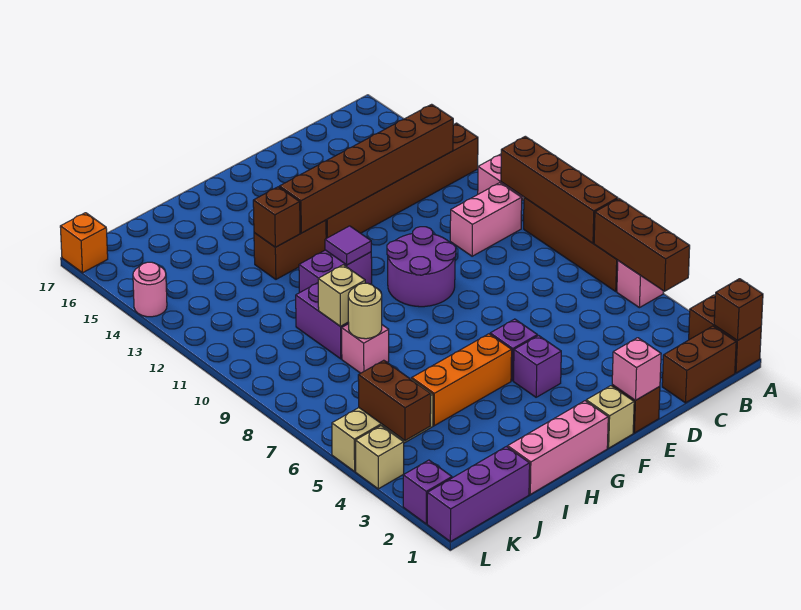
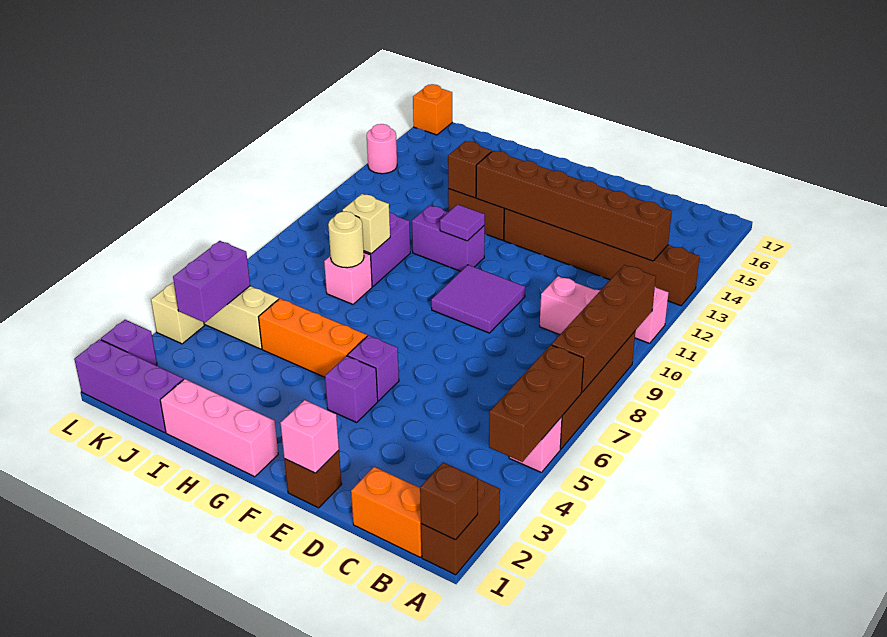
brown brick B1:C1 level 1 -> orange brick B1:C1 level 1
purple round brick E9:F10 level 1 -> purple tile E9:F10 level 1
tan brick F1 level 1 -> none
brown brick K4:K5 level 2 -> purple brick K4:K5 level 2

